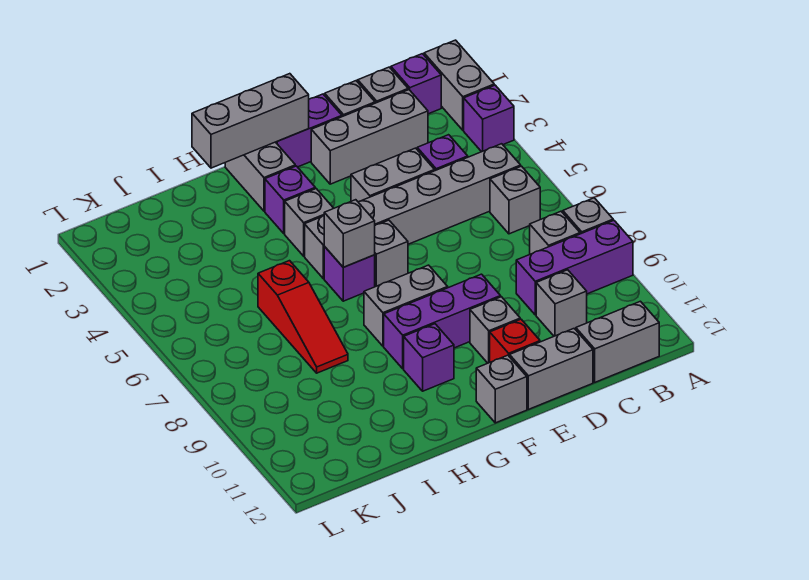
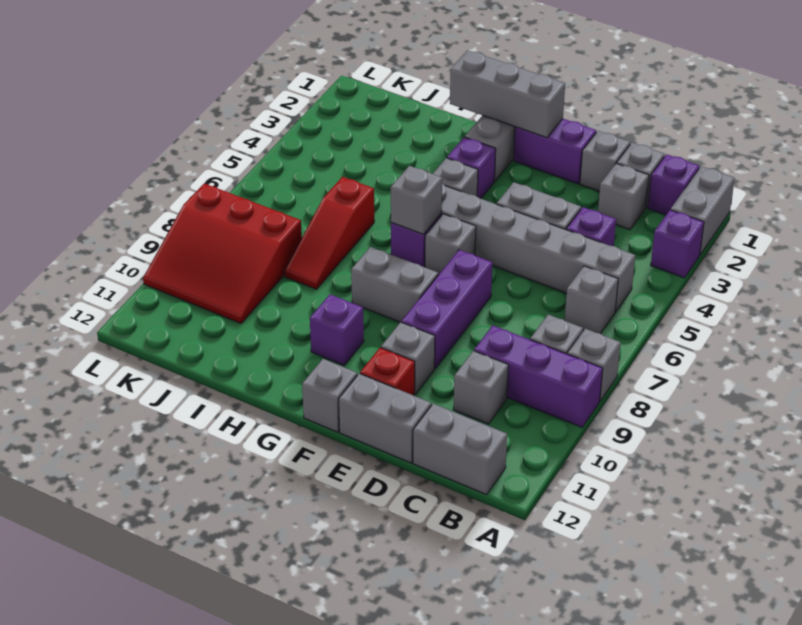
grey brick C2:E2 level 1 -> grey brick C2 level 1
purple brick E9:G9 level 1 -> purple brick E7:E9 level 1
none -> red slope J8:L10 level 1 top 8

